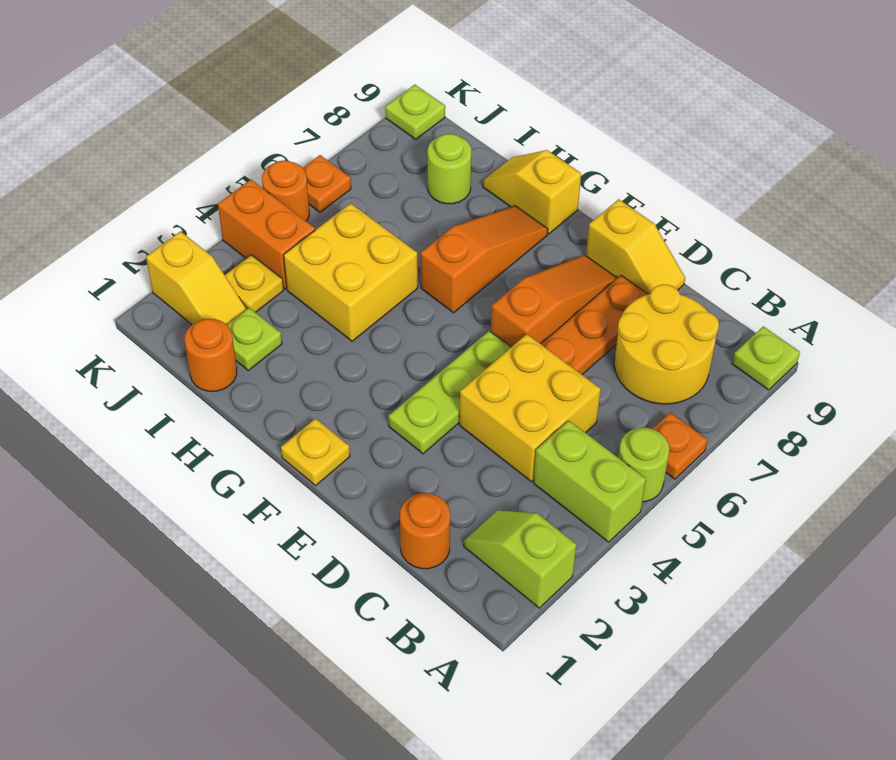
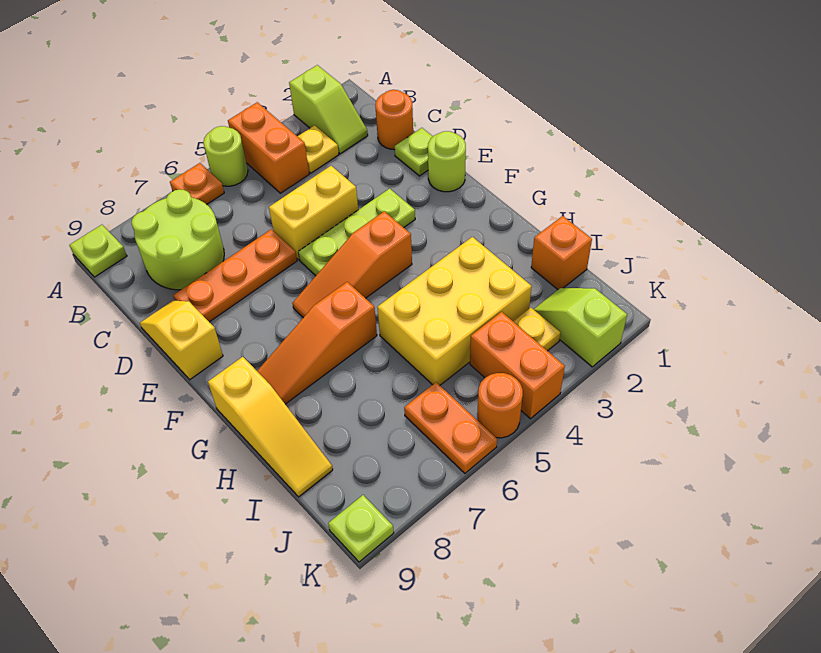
lime brick A4:B4 level 1 -> orange brick A4:B4 level 1
yellow round brick B7:C8 level 1 -> lime round brick B7:C8 level 1
yellow brick C4:D5 level 1 -> yellow brick D4:D5 level 1
orange slope E6:E8 level 1 top 6 -> orange slope F4:F6 level 1 top 4
yellow plate F1 level 1 -> yellow plate B3 level 1
yellow slope G9:H9 level 1 top G -> yellow slope G9:I9 level 1 top G
yellow brick H4:I5 level 1 -> yellow brick H3:I5 level 1
orange round brick I1 level 1 -> orange brick I1 level 1
lime plate I2 level 1 -> lime plate D1 level 1
lime round brick I8 level 1 -> lime round brick E1 level 1
yellow slope J2:K2 level 1 top K -> lime slope J2:K2 level 1 top K
orange plate K6 level 1 -> orange plate J6:K6 level 1

